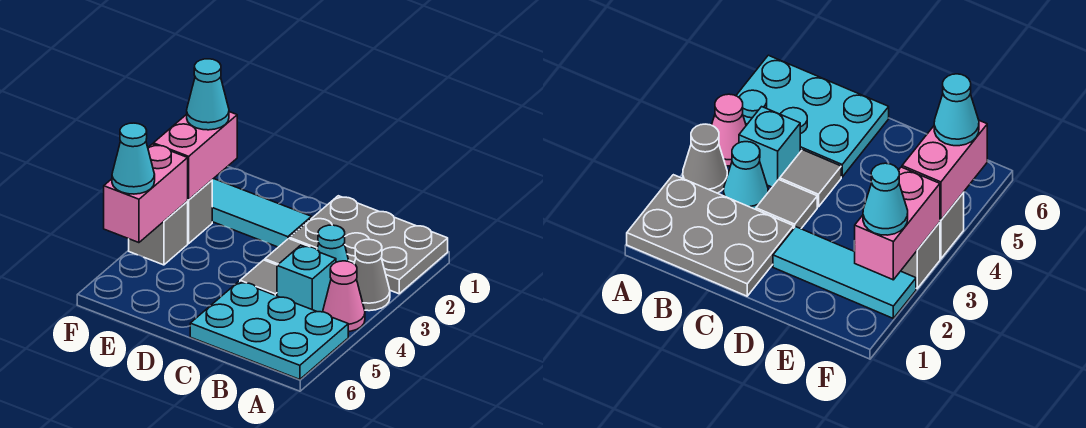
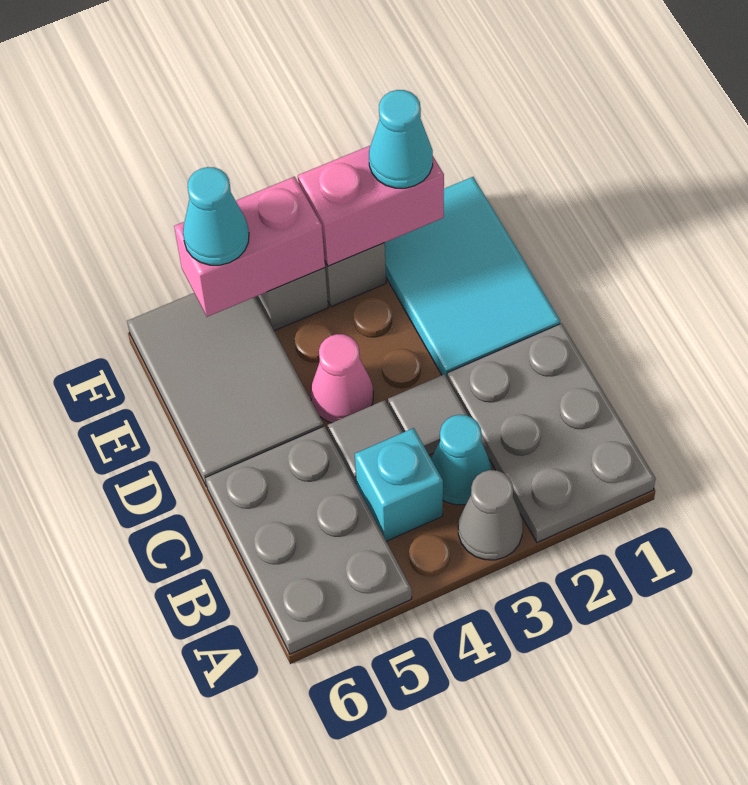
pink cone A4 level 1 -> pink cone D4 level 1
cyan plate A5:C6 level 1 -> grey plate A5:C6 level 1
cyan tile D2:F2 level 1 -> cyan tile D1:F2 level 1
none -> grey tile D5:F6 level 1

